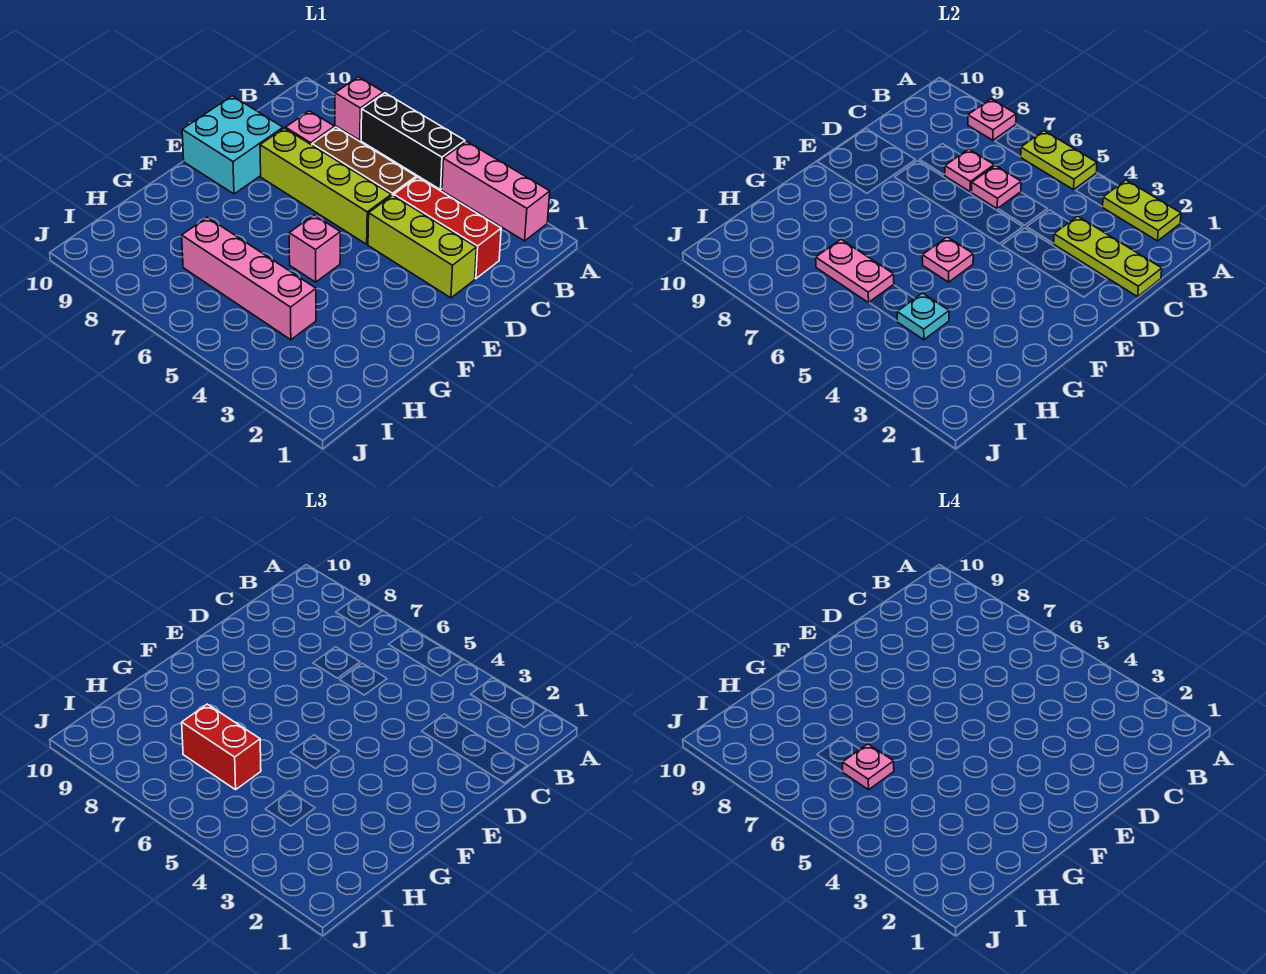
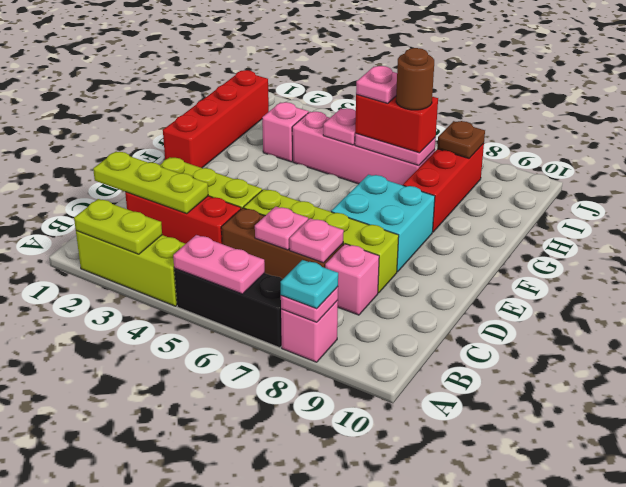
pink brick A2:A4 level 1 -> lime brick A2:A4 level 1
lime plate A5:A6 level 2 -> pink plate A5:A6 level 2
cyan brick D9:E10 level 1 -> cyan brick E7:F8 level 1
none -> red brick F1:I1 level 1
pink brick F5 level 1 -> pink brick H3 level 1
pink plate F5 level 2 -> pink plate H5 level 2
none -> red brick G8:I8 level 1
cyan plate H4 level 2 -> cyan plate A8 level 3
none -> brown round brick H7 level 4
none -> brown plate I8 level 2

